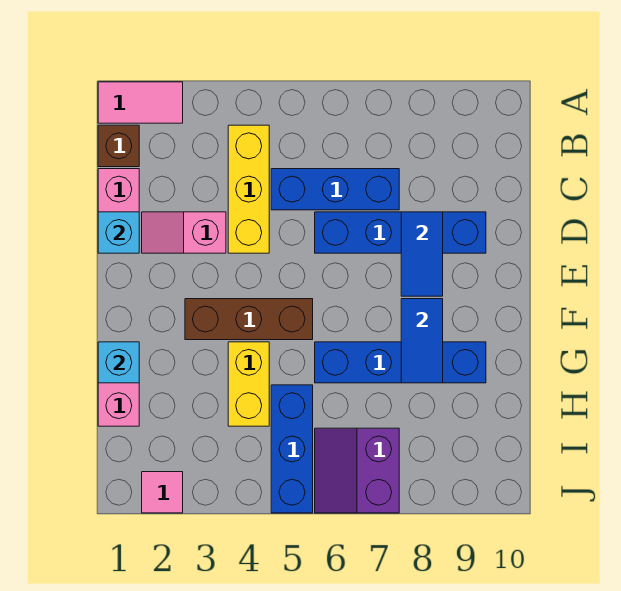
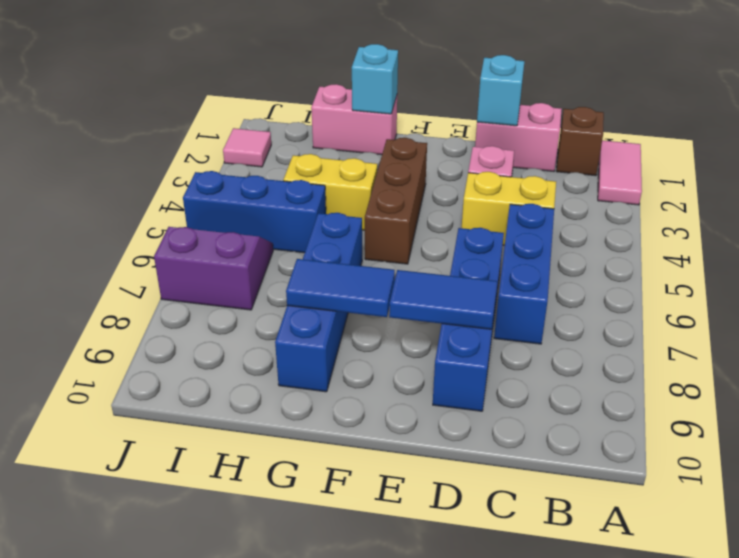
yellow brick B4:D4 level 1 -> yellow brick C4:D4 level 1

